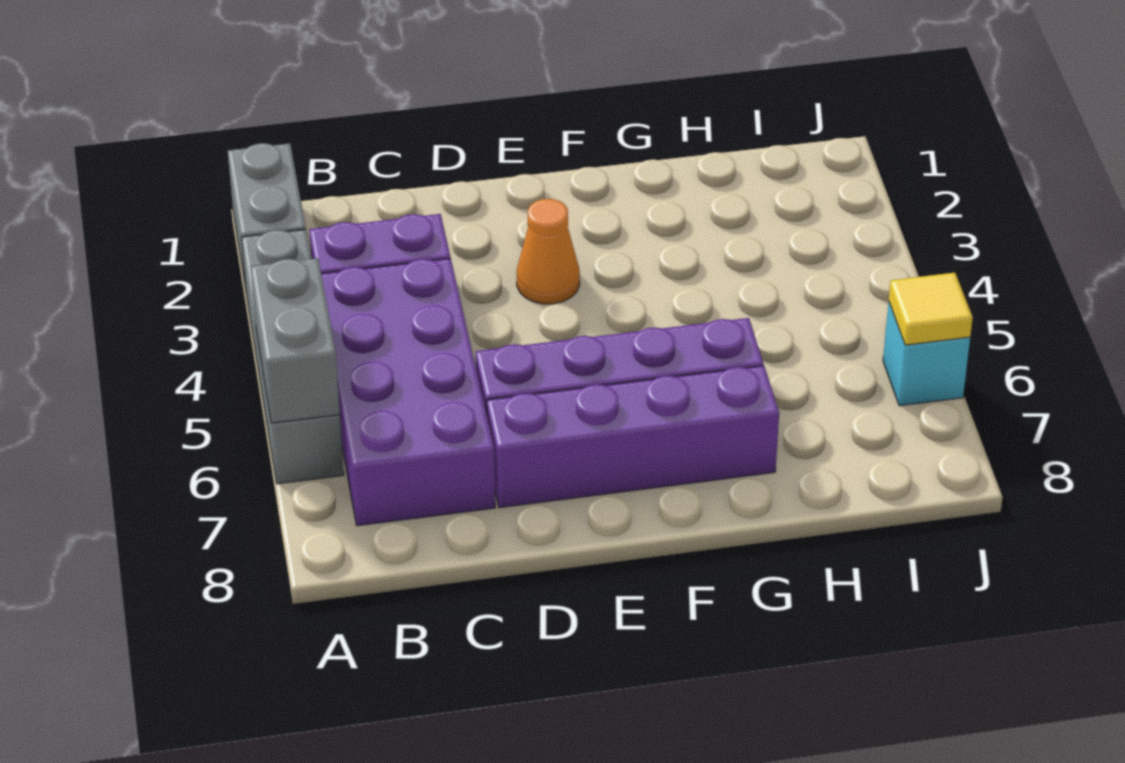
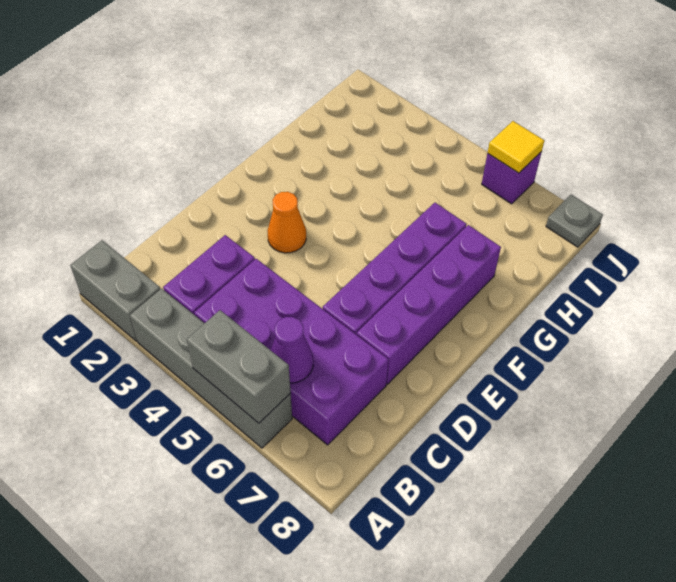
none -> purple cone B6 level 2
cyan brick J6 level 1 -> purple brick J6 level 1
none -> grey plate J8 level 1

